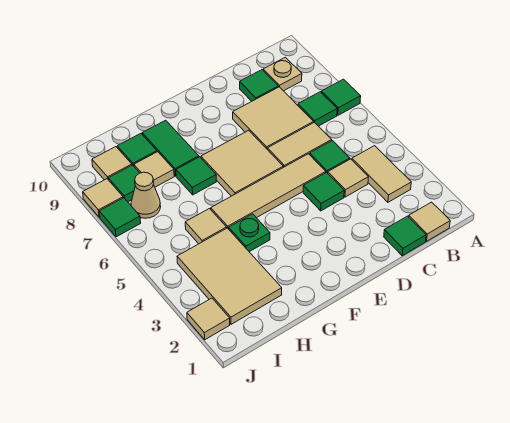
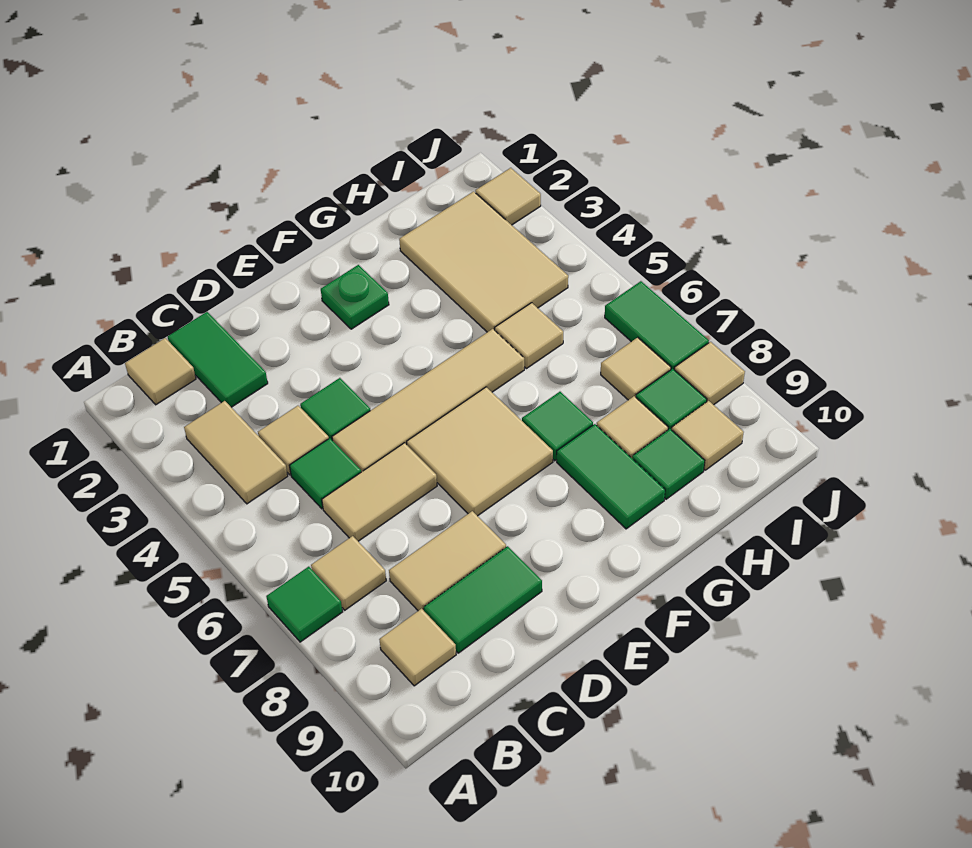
green tile B7 level 1 -> tan tile B7 level 1
tan plate B9 level 1 -> tan tile B9 level 1
green tile C1 level 1 -> green tile C1:C2 level 1
tan tile C7:D8 level 1 -> tan tile C8:D8 level 1
green tile C9 level 1 -> green tile C9:D9 level 1
green plate G4 level 1 -> green plate F2 level 1
tan cone I7 level 1 -> tan tile I7 level 1
green tile J7 level 1 -> green tile J6:J7 level 1

